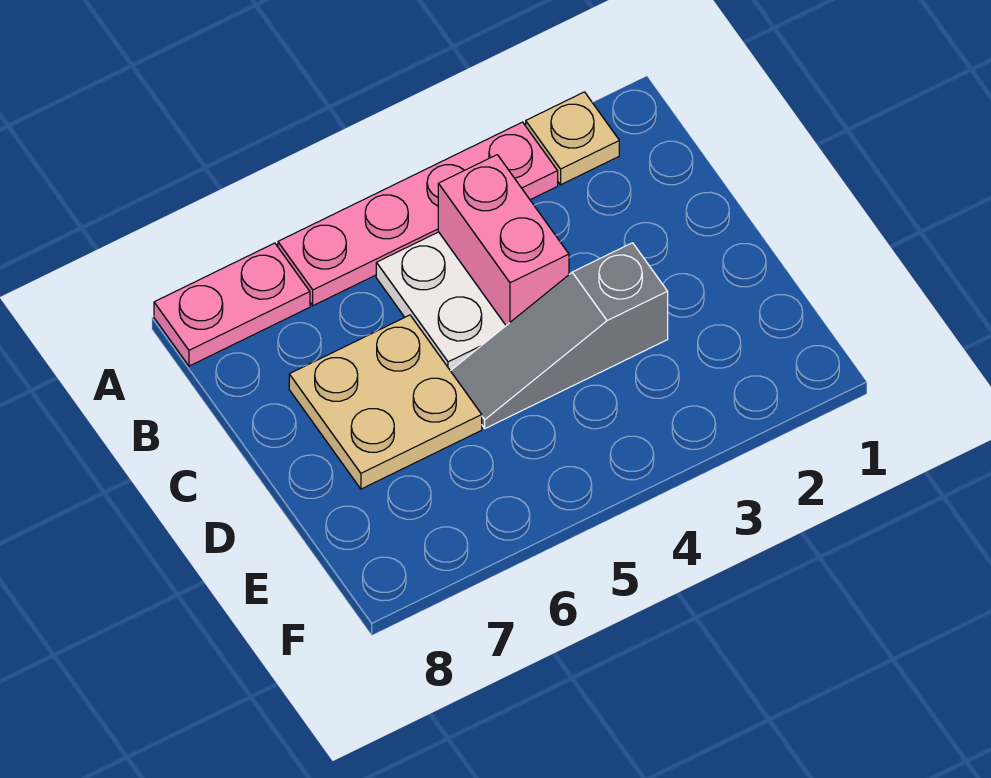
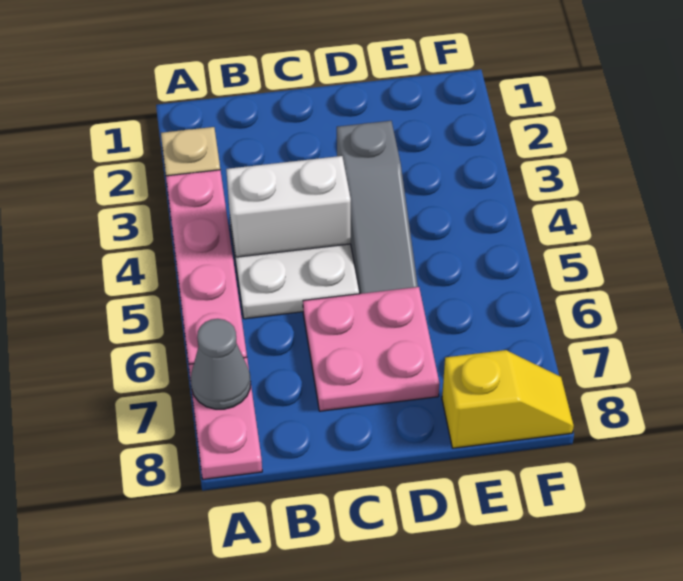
none -> grey cone A7 level 2
pink brick B4:C4 level 2 -> white brick B4:C4 level 2
tan plate C6:D7 level 1 -> pink plate C6:D7 level 1
none -> yellow slope E8:F8 level 1 top E

